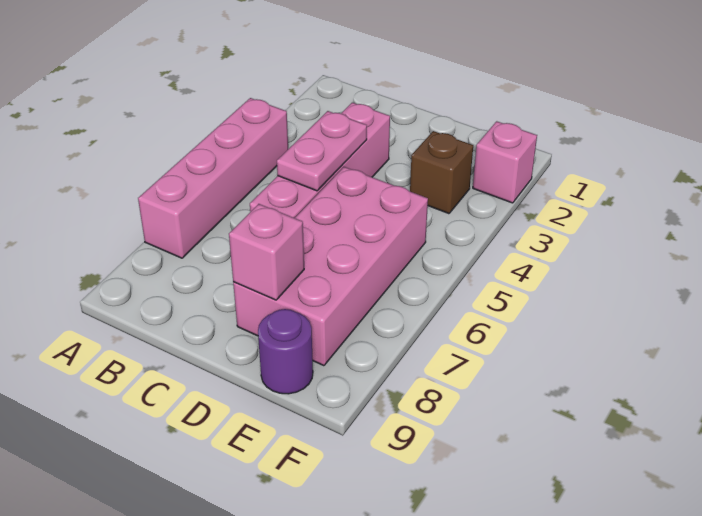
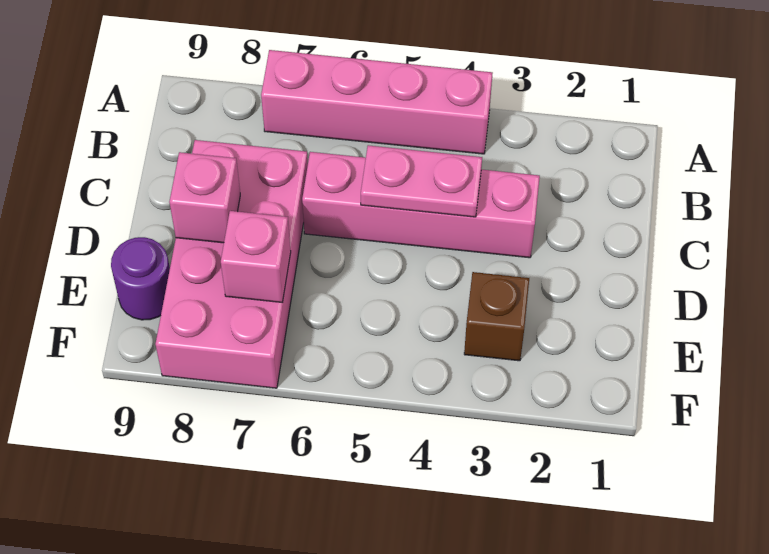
pink brick D5:E8 level 1 -> pink brick C7:F8 level 1
pink brick F2 level 1 -> pink brick E7 level 2

